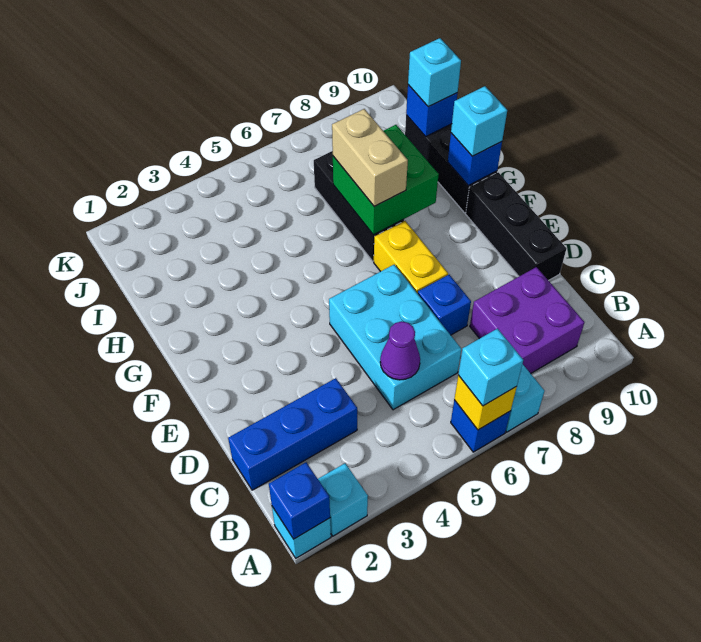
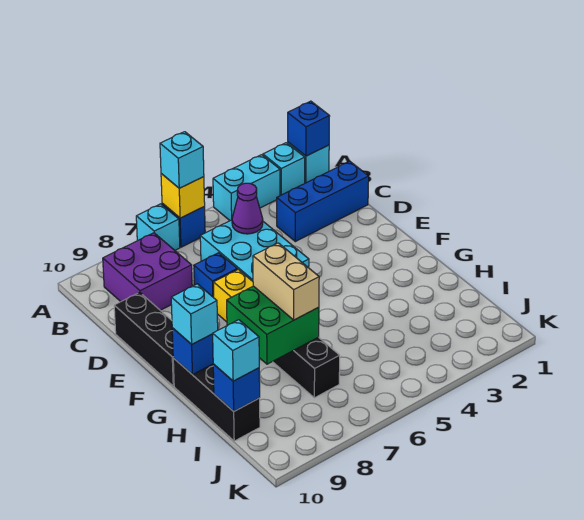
none -> cyan brick A3:A4 level 1

